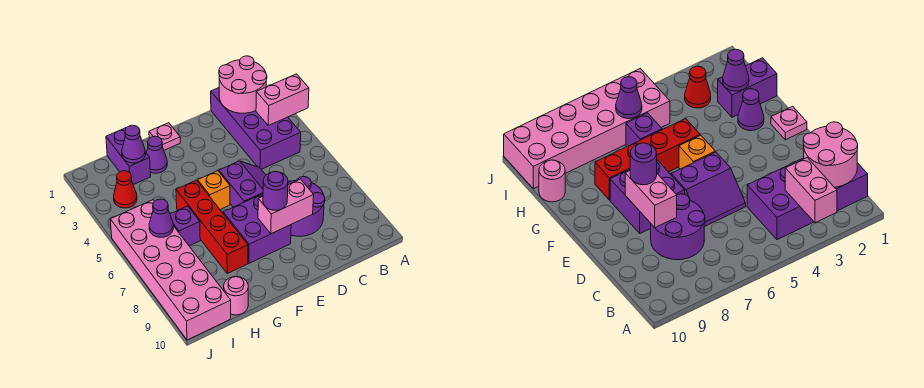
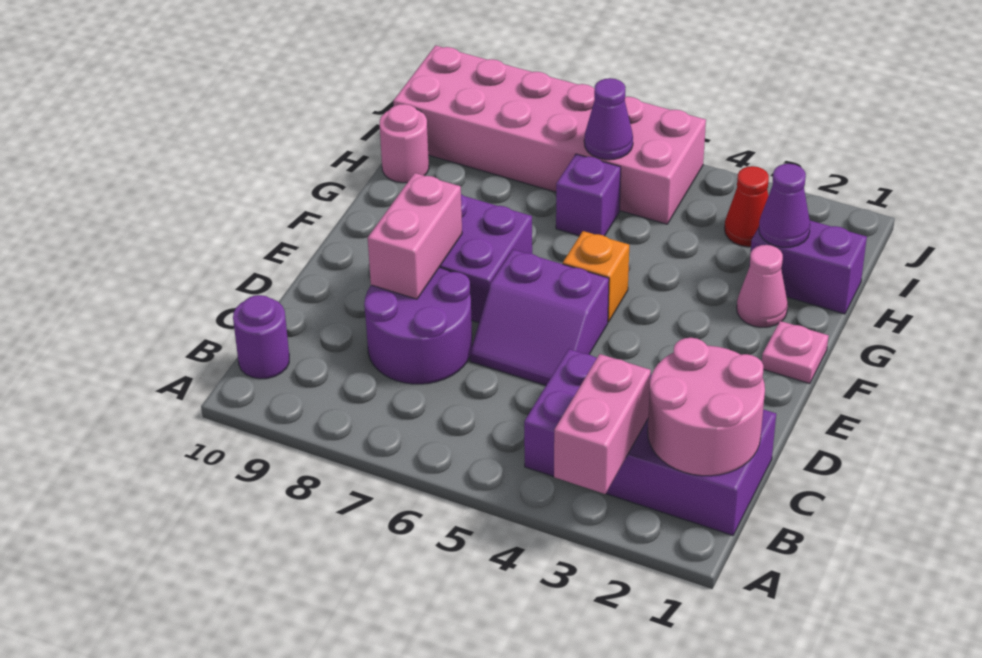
purple round brick E8 level 3 -> purple round brick B10 level 1
purple cone G2 level 1 -> pink cone G2 level 1
red brick G5:G8 level 1 -> none

